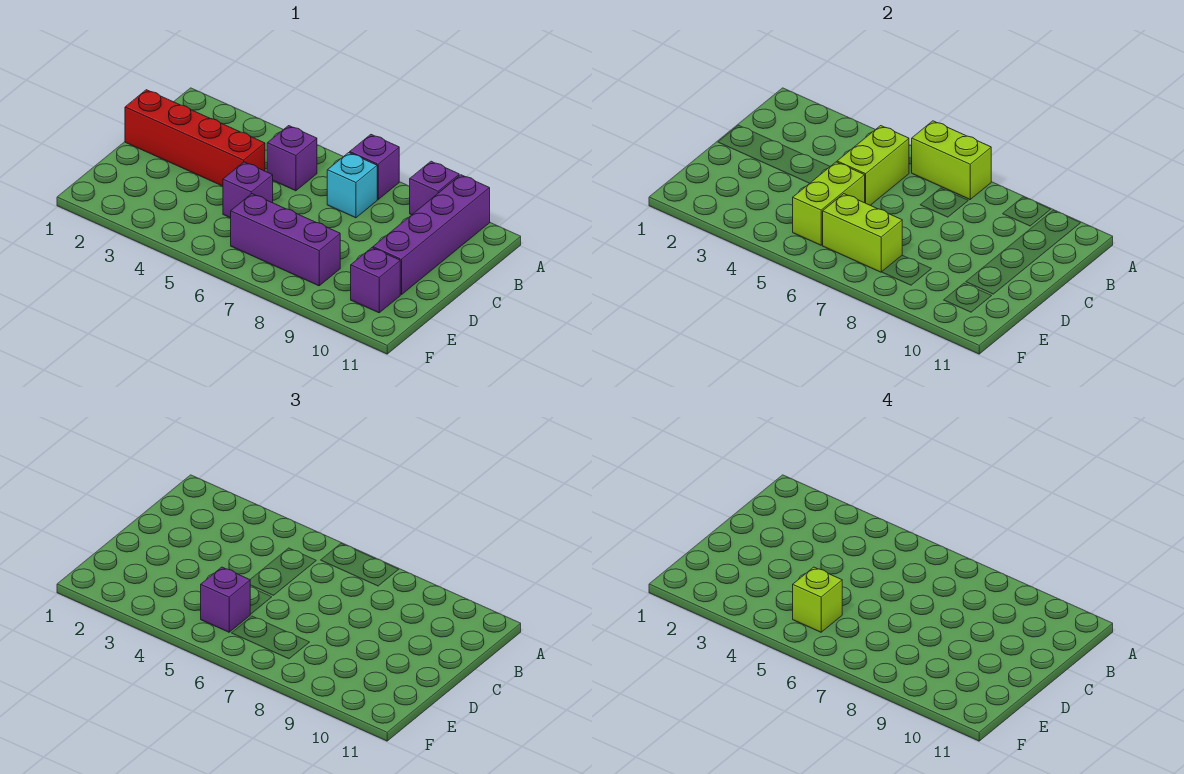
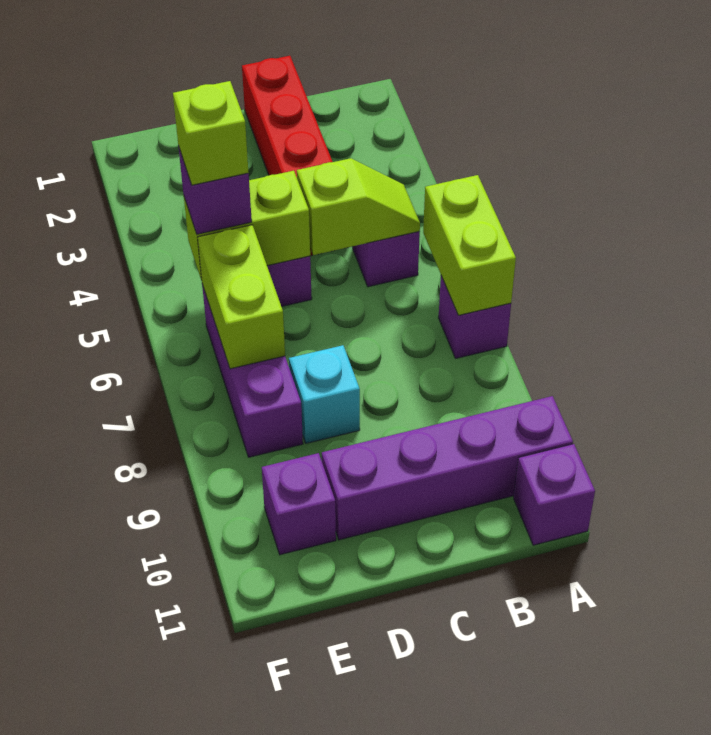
purple brick A9 level 1 -> purple brick A11 level 1
lime brick B5:C5 level 2 -> lime slope B5:C5 level 2 top C
cyan brick B7 level 1 -> cyan brick D8 level 1

